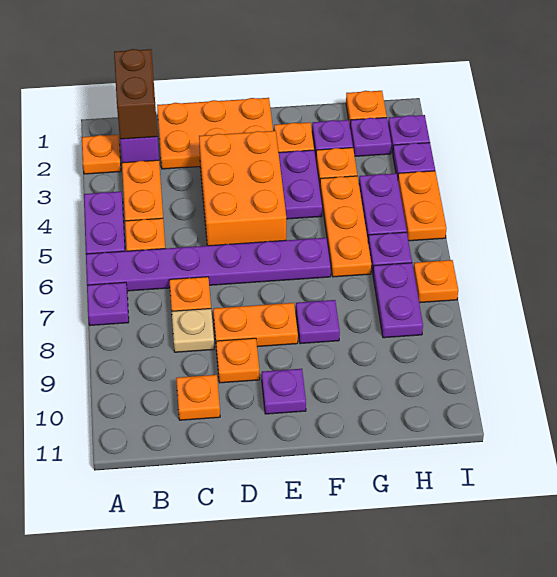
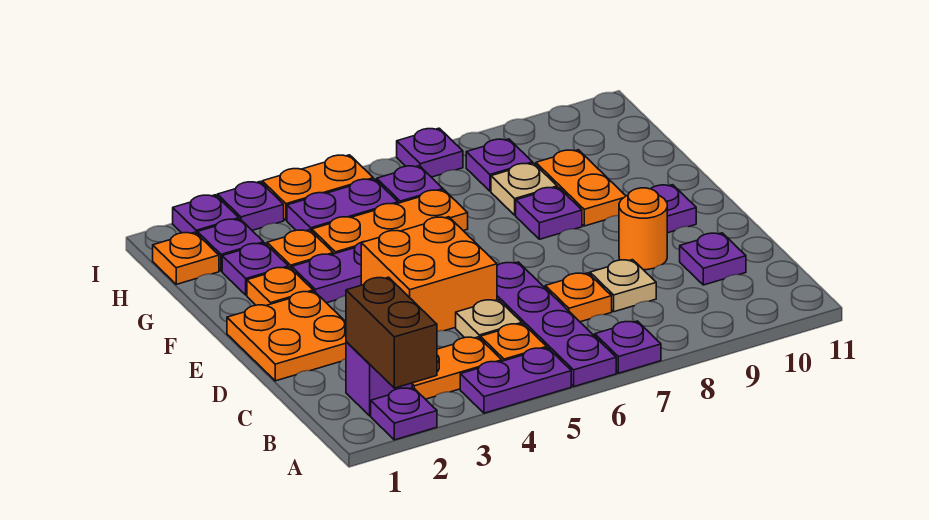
orange plate A2 level 1 -> purple plate A2 level 1
purple plate A6:F6 level 1 -> purple plate A6:D6 level 1
brown brick B1:B2 level 2 -> brown brick A2:B2 level 2
orange plate C1:E2 level 1 -> orange plate D1:E2 level 1
none -> tan plate C5 level 1
orange plate C10 level 1 -> purple plate C10 level 1
orange brick D3:E5 level 1 -> orange brick D4:E5 level 1
orange plate D8:E8 level 1 -> orange plate F9:G9 level 1
orange plate D9 level 1 -> orange round brick D9 level 1
none -> tan plate G8 level 1
purple plate H7:H8 level 1 -> purple plate H8 level 1
orange plate I7 level 1 -> purple plate I7 level 1

